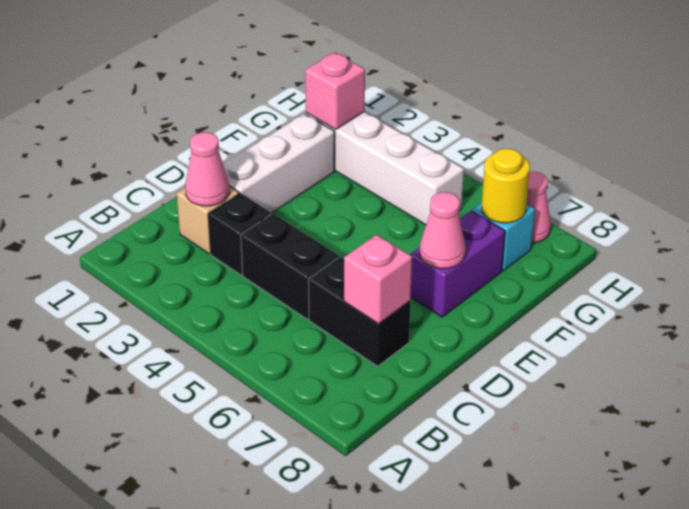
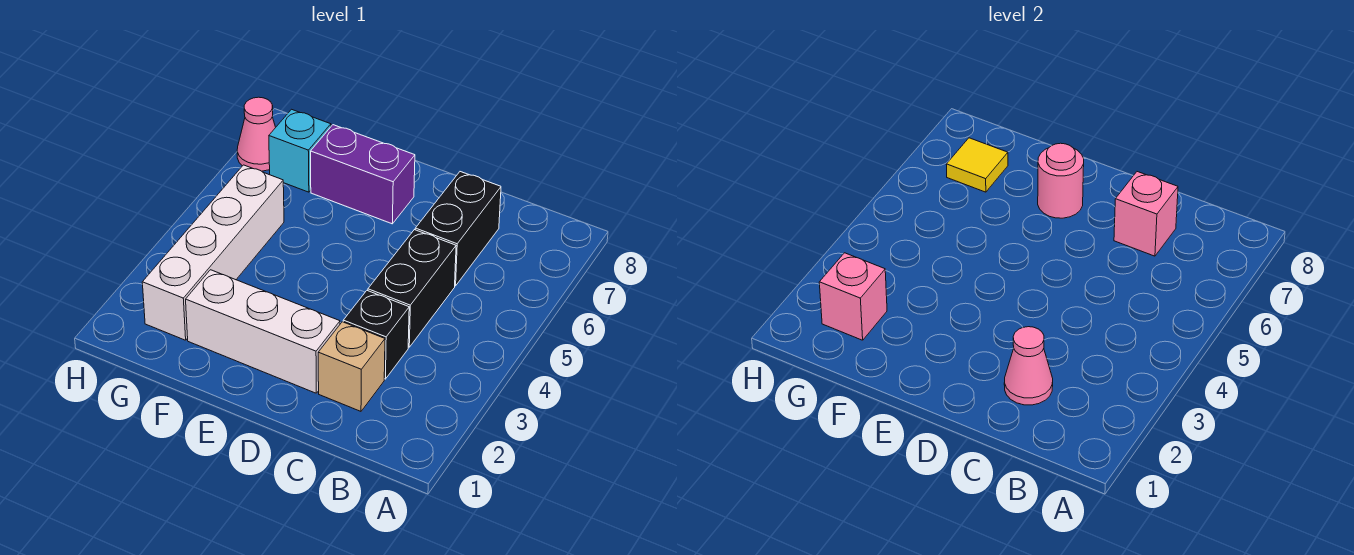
pink cone E7 level 2 -> pink round brick E7 level 2
yellow round brick G7 level 2 -> yellow tile G7 level 2

